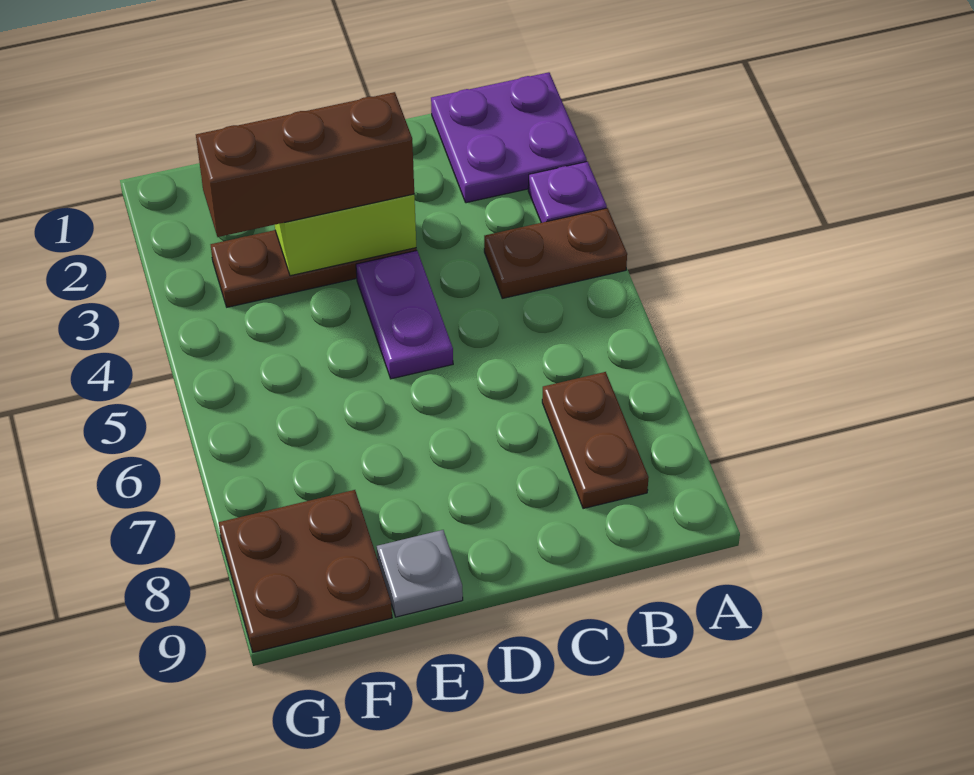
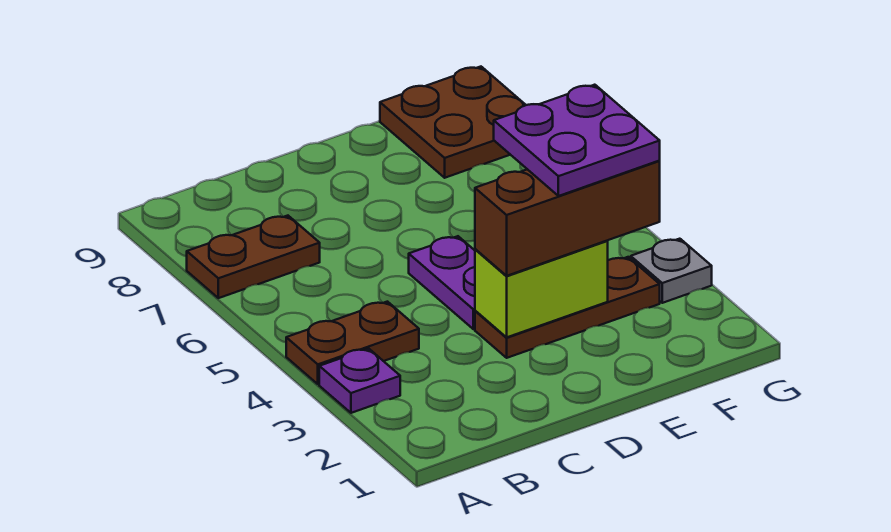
purple plate A1:B2 level 1 -> purple plate E3:F4 level 4
brown plate B7:B8 level 1 -> brown plate A7:B7 level 1
grey plate E9 level 1 -> grey plate G3 level 1

